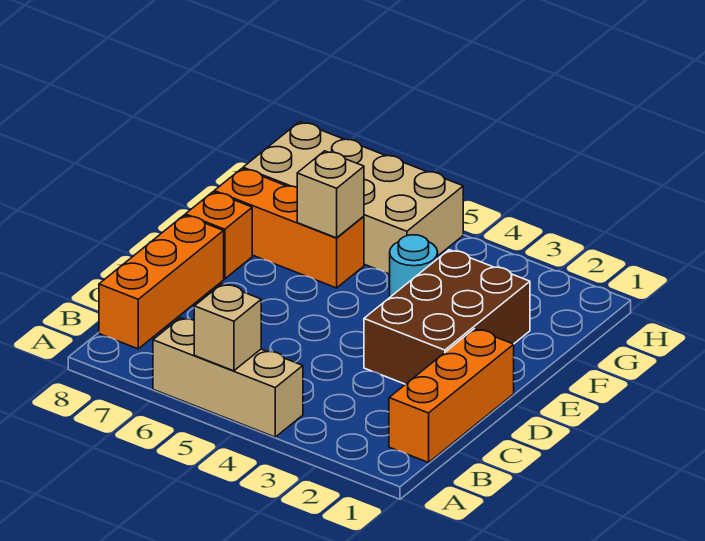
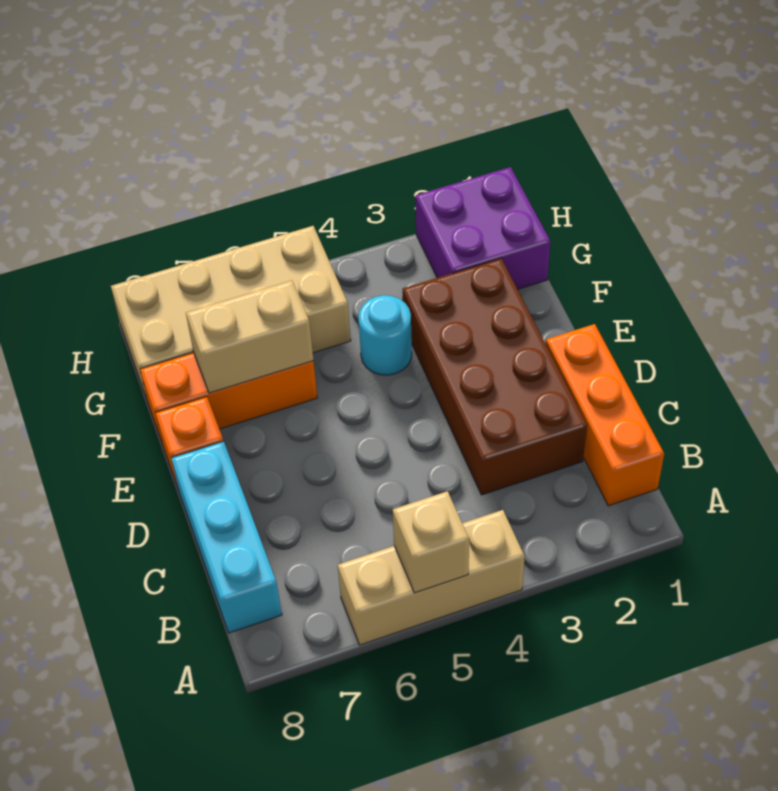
orange brick B8:D8 level 1 -> cyan brick B8:D8 level 1
brown brick D2:F3 level 1 -> brown brick C2:F3 level 1
tan brick F6 level 2 -> tan brick F6:F7 level 2
none -> purple brick G1:H2 level 1

